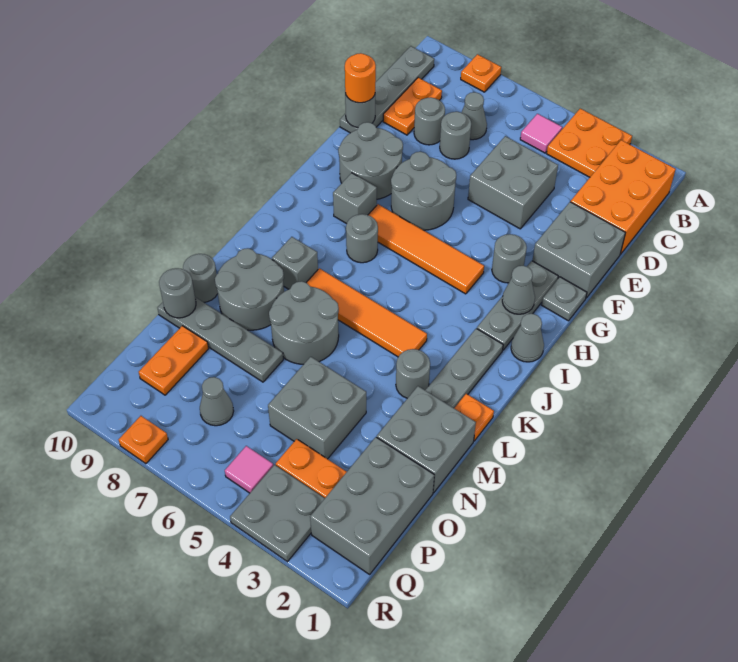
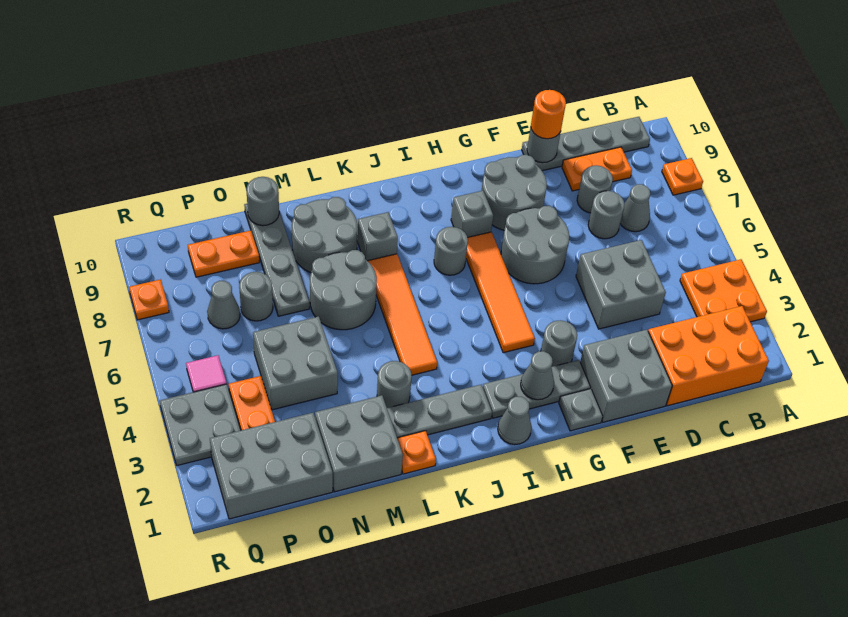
pink tile B5 level 1 -> none
grey round brick M10 level 1 -> grey round brick O7 level 1

